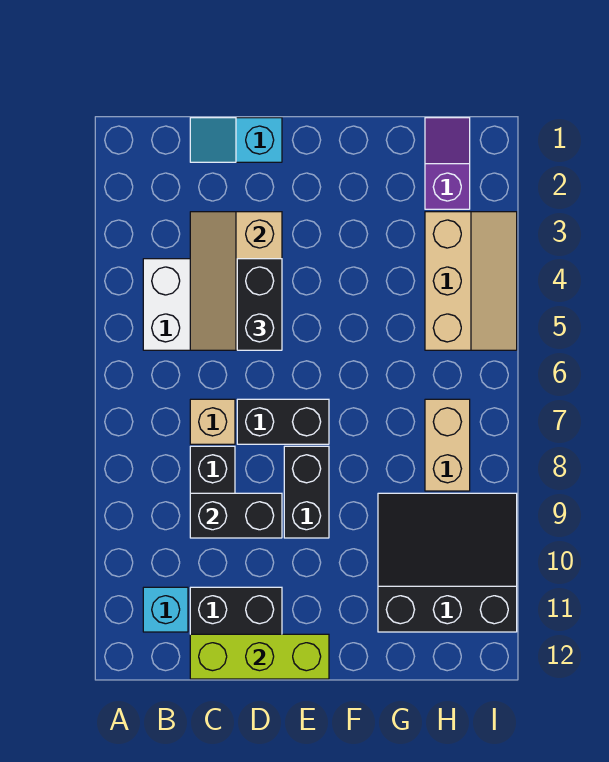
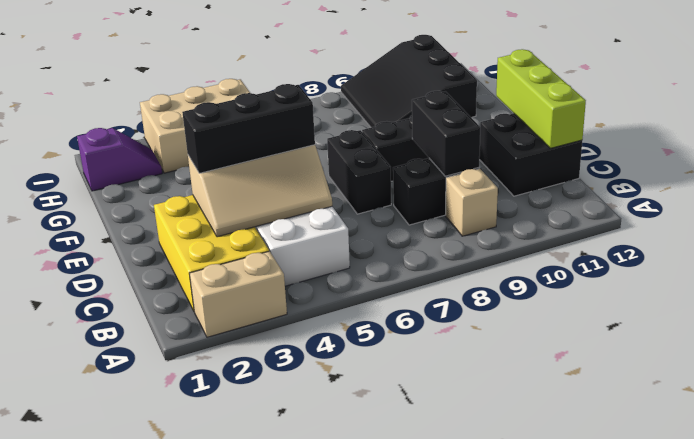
none -> yellow brick B2:D3 level 1
cyan brick B11 level 1 -> none
cyan slope C1:D1 level 1 top D -> none
tan brick C7 level 1 -> tan brick B9 level 1
black brick D4:D5 level 3 -> black brick D3:D5 level 3
purple slope H1:H2 level 1 top 2 -> purple slope H1:H2 level 1 top 1
tan slope H3:I5 level 1 top H -> tan brick H3:I5 level 1
tan brick H7:H8 level 1 -> tan brick A2:A3 level 1

